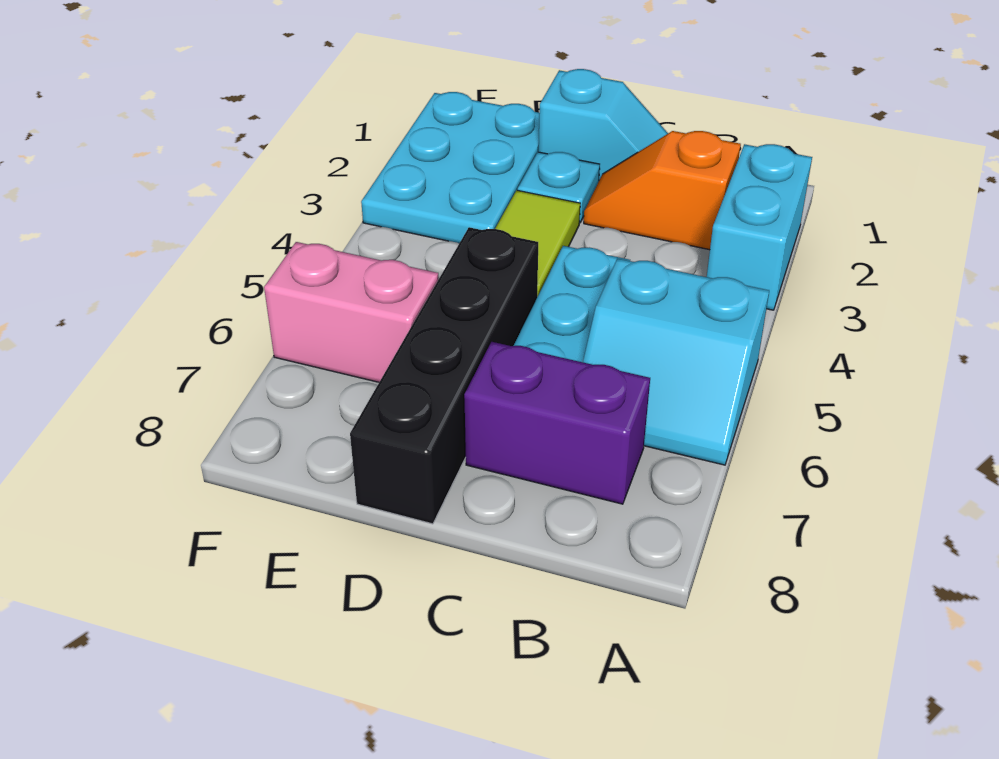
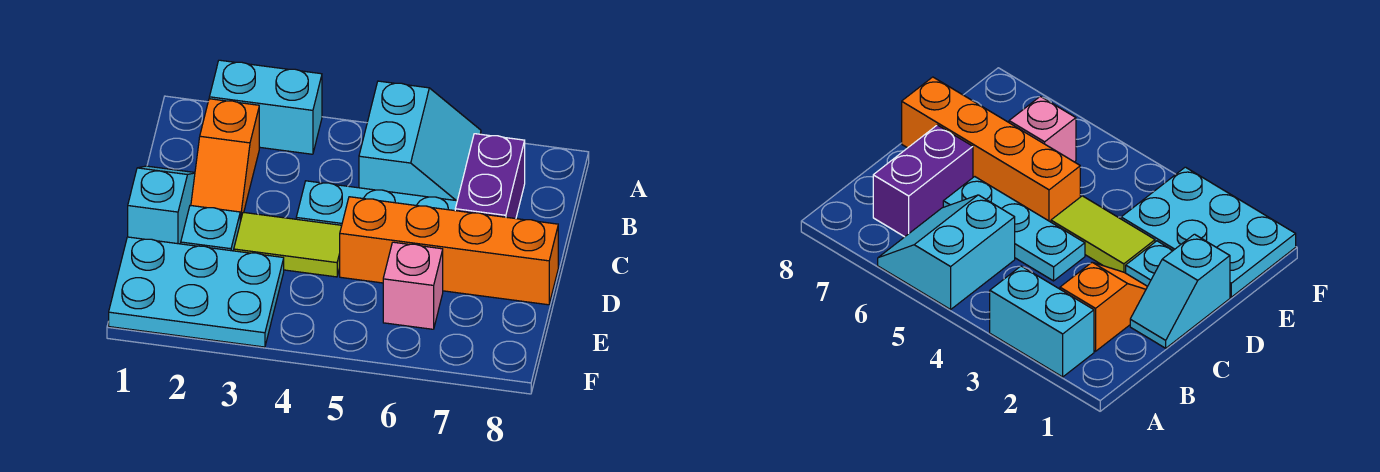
black brick D5:D8 level 1 -> orange brick D5:D8 level 1
pink brick E6:F6 level 1 -> pink brick E6 level 1

